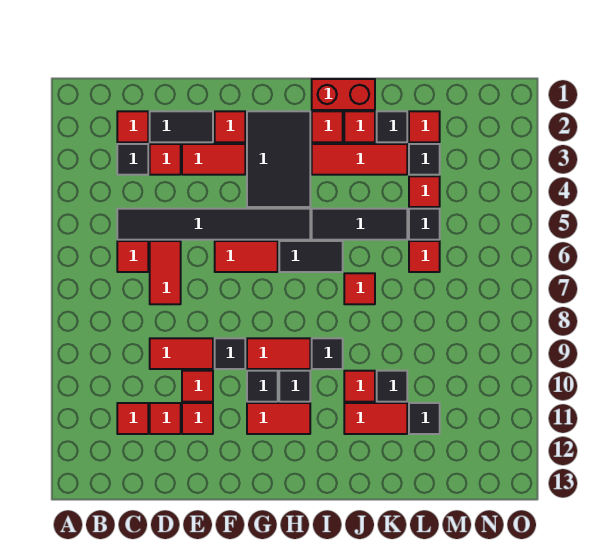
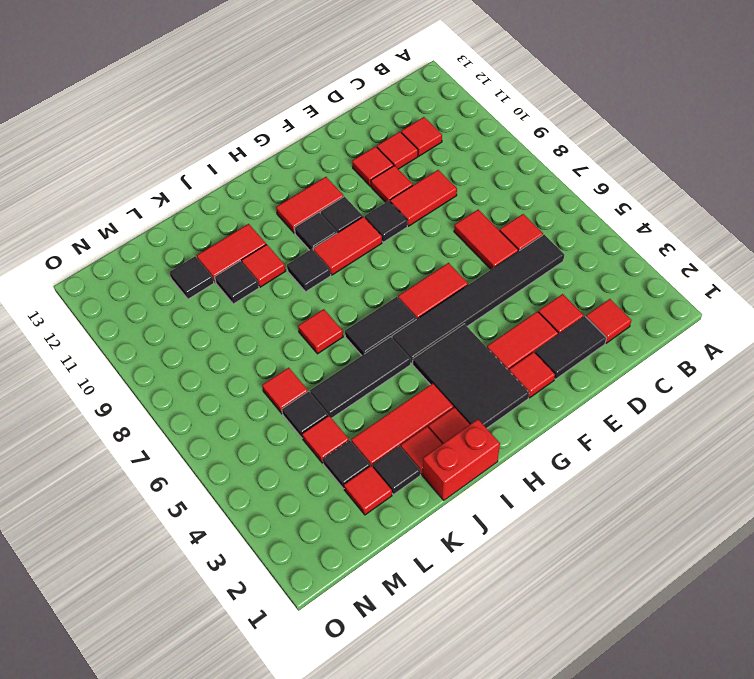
black tile C3 level 1 -> none

